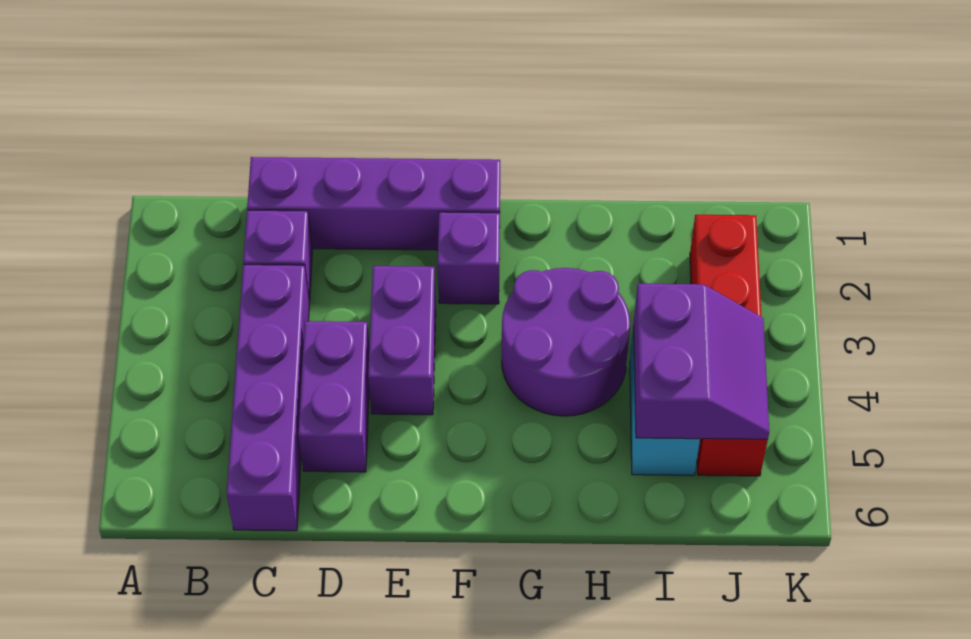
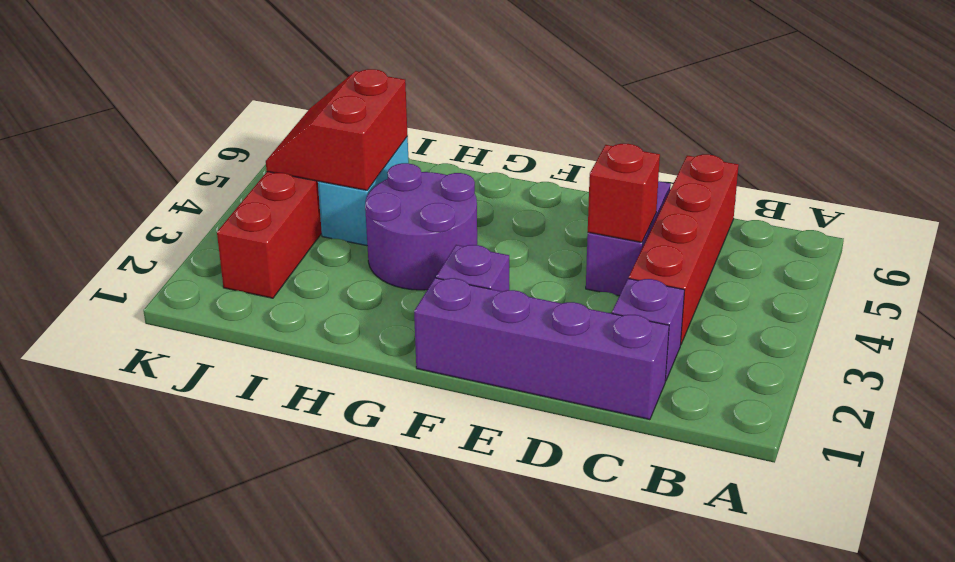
purple brick C3:C6 level 1 -> red brick C3:C6 level 1
none -> red brick D4 level 2
purple brick E3:E4 level 1 -> none
purple slope I4:J5 level 2 top I -> red slope I4:J5 level 2 top I

